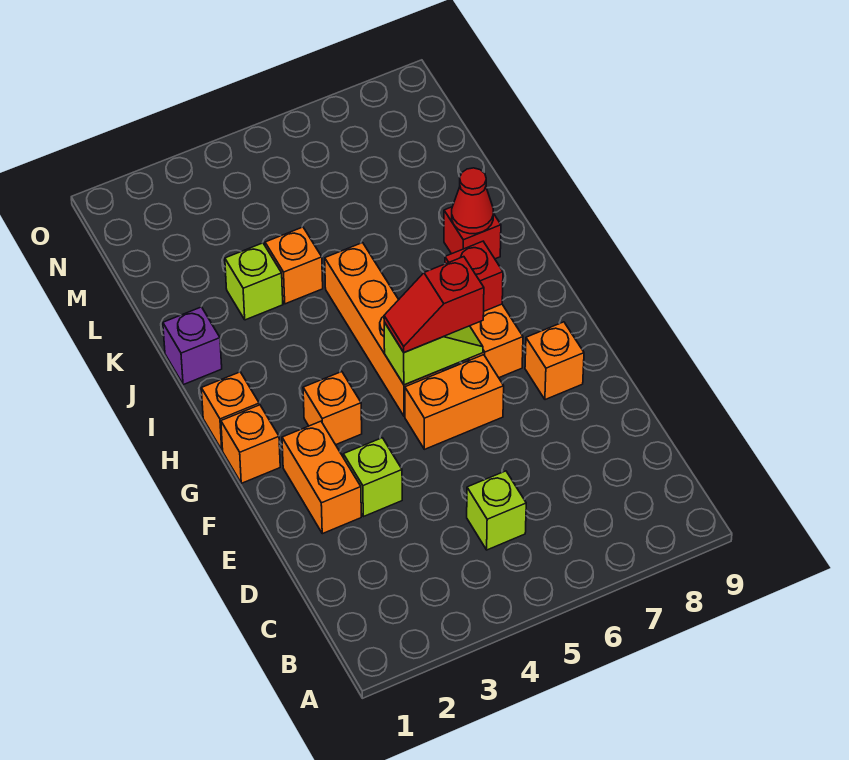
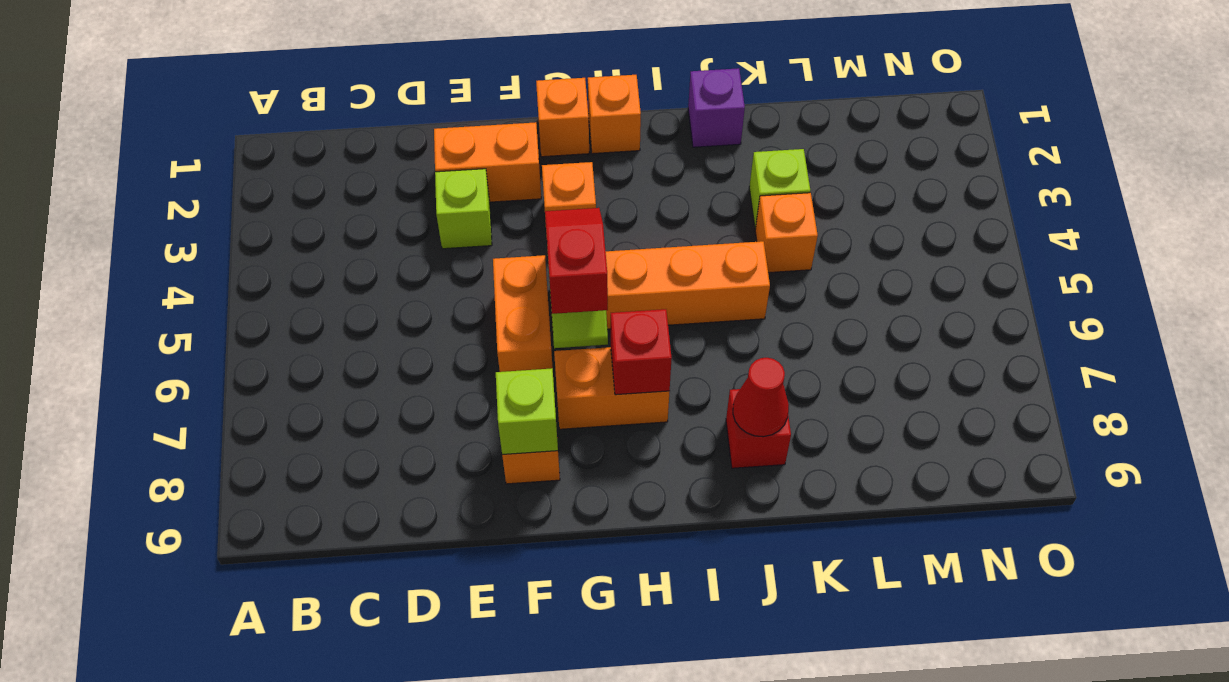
lime brick C5 level 1 -> lime brick F8 level 2

